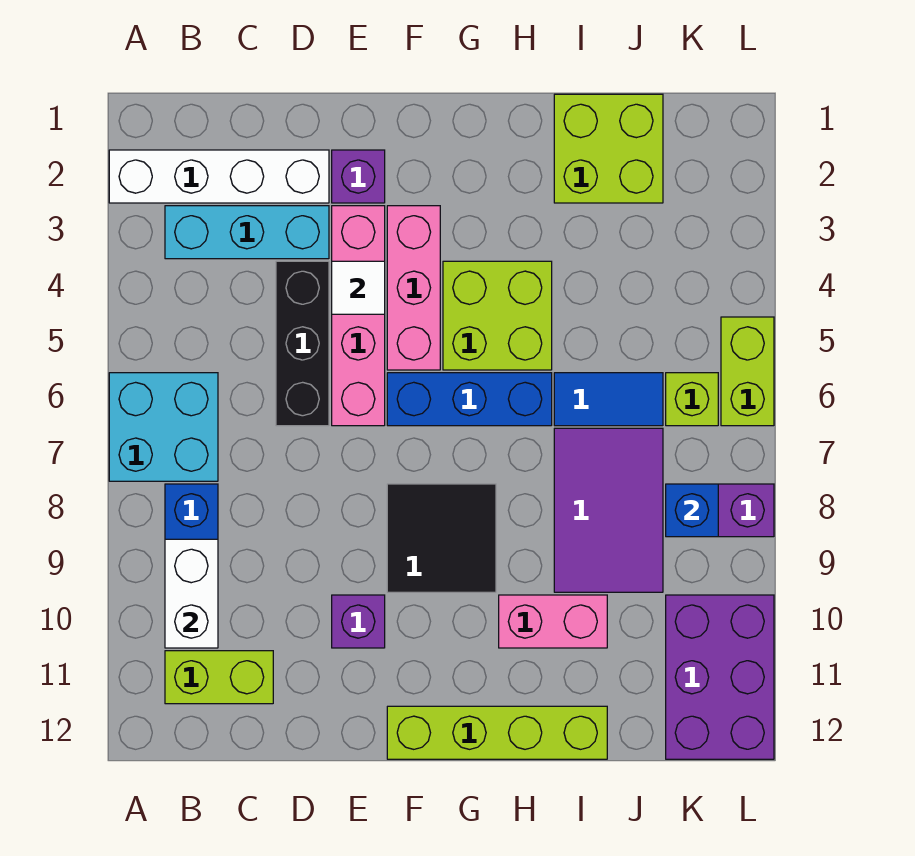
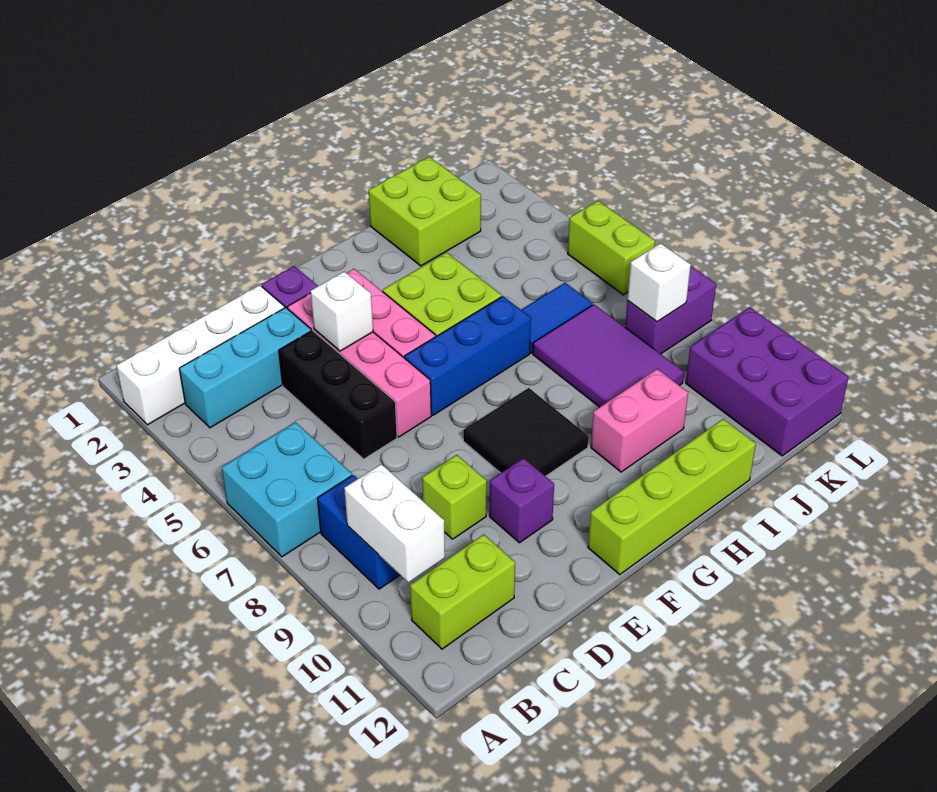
white tile E4 level 2 -> white brick E4 level 2
lime brick K6 level 1 -> lime brick D9 level 1
blue brick K8 level 2 -> white brick K8 level 2

